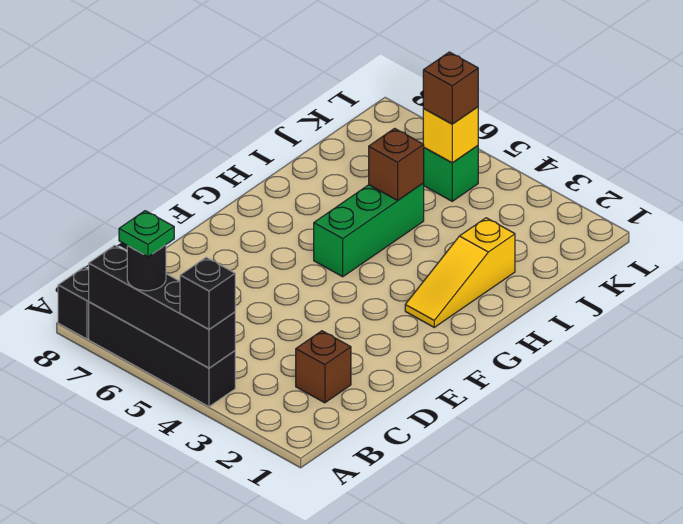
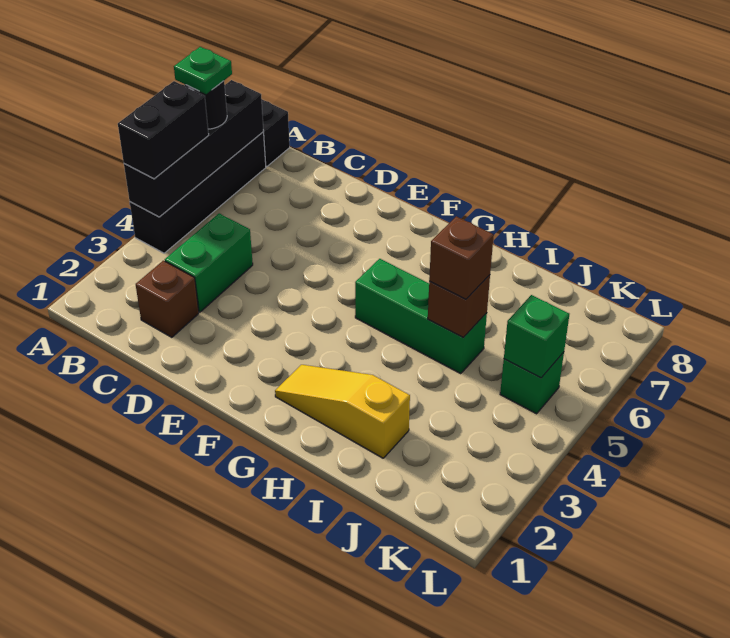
black brick A4 level 3 -> black brick A4:A5 level 3
none -> green brick C3:C4 level 1
yellow brick K5 level 2 -> green brick K5 level 2
brown brick K5 level 3 -> brown brick I5 level 3

